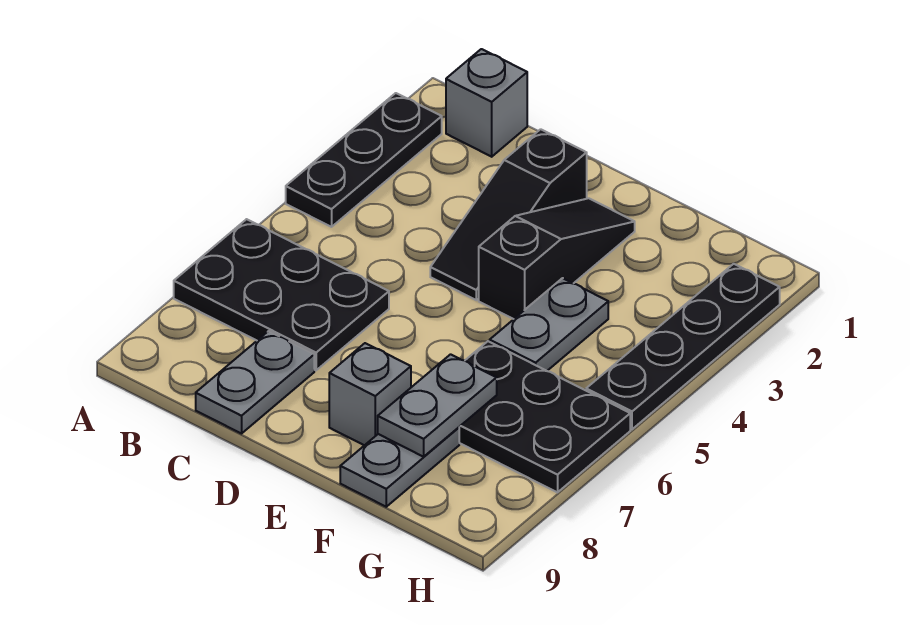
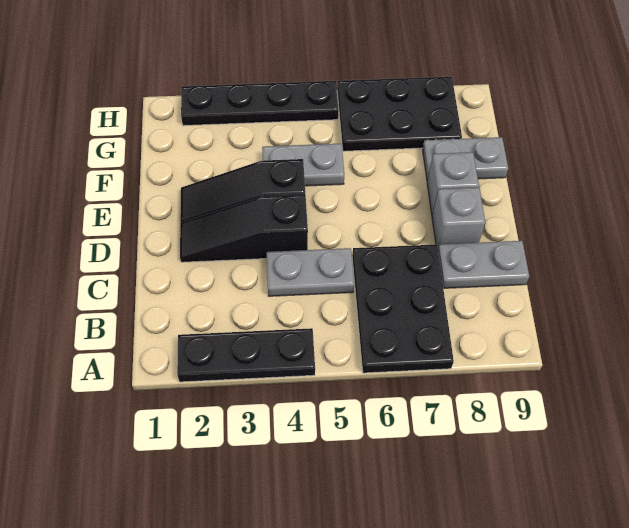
grey brick B1 level 1 -> grey brick D8 level 1
black slope D2:D4 level 1 top 2 -> black slope D2:D4 level 1 top 4
black plate F6:H7 level 1 -> black plate G6:H8 level 1
grey plate F7:F8 level 2 -> grey plate C4:C5 level 1

